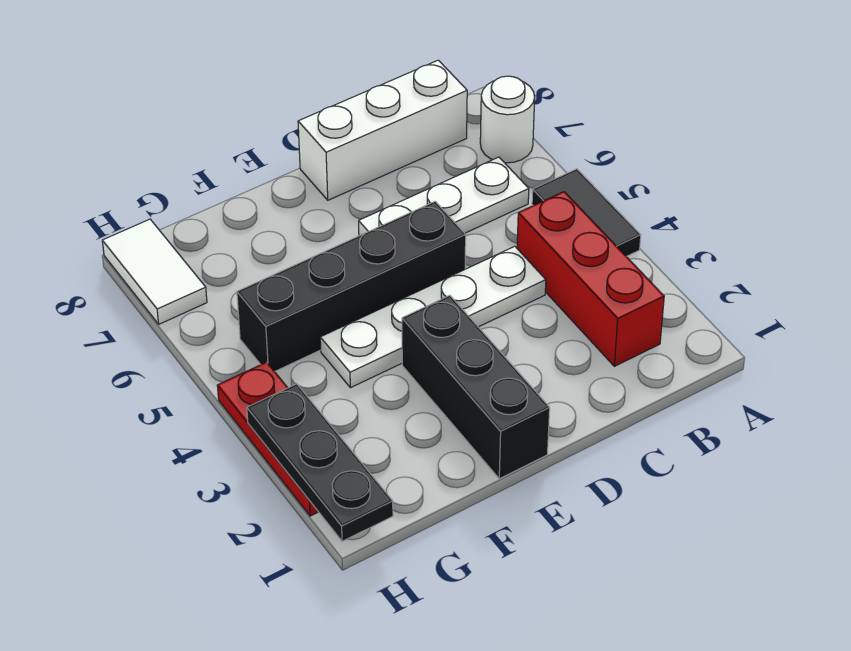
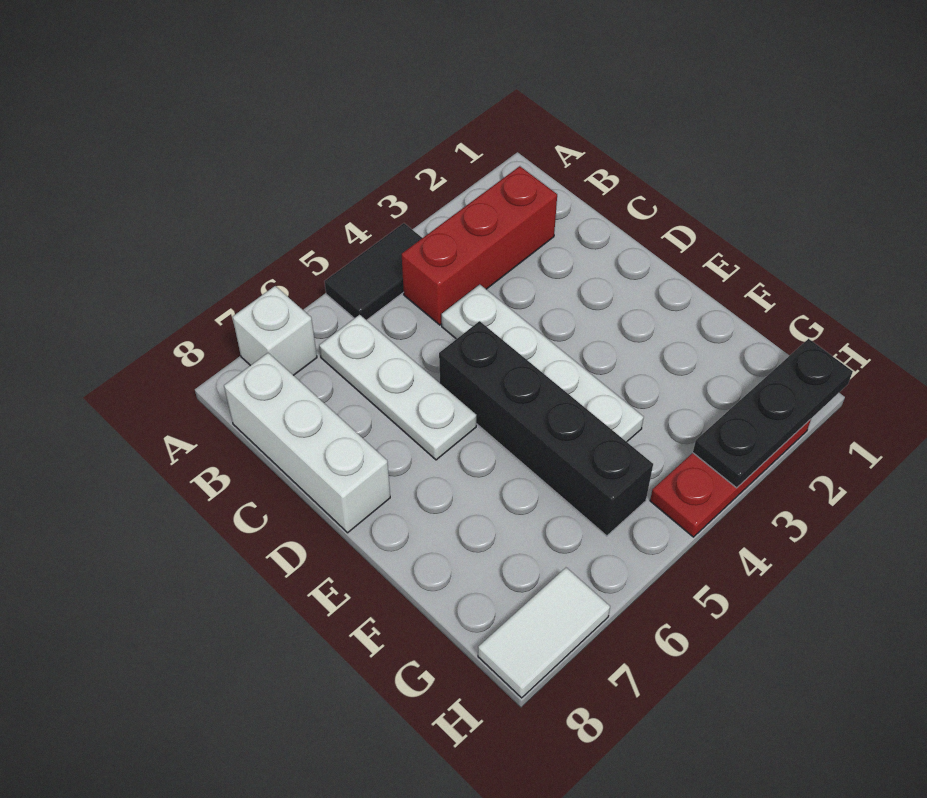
white round brick A7 level 1 -> white brick A7 level 1
black brick E1:E3 level 1 -> none

